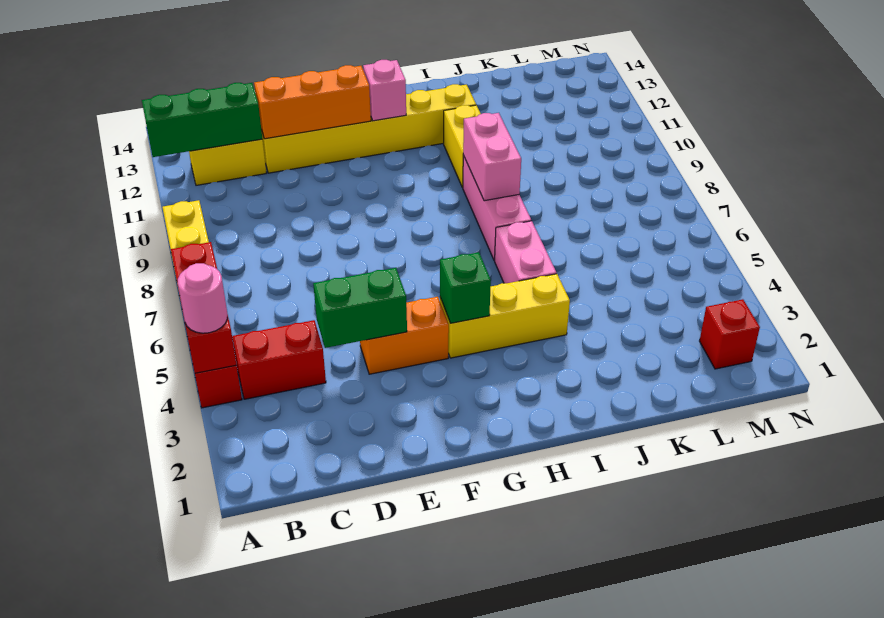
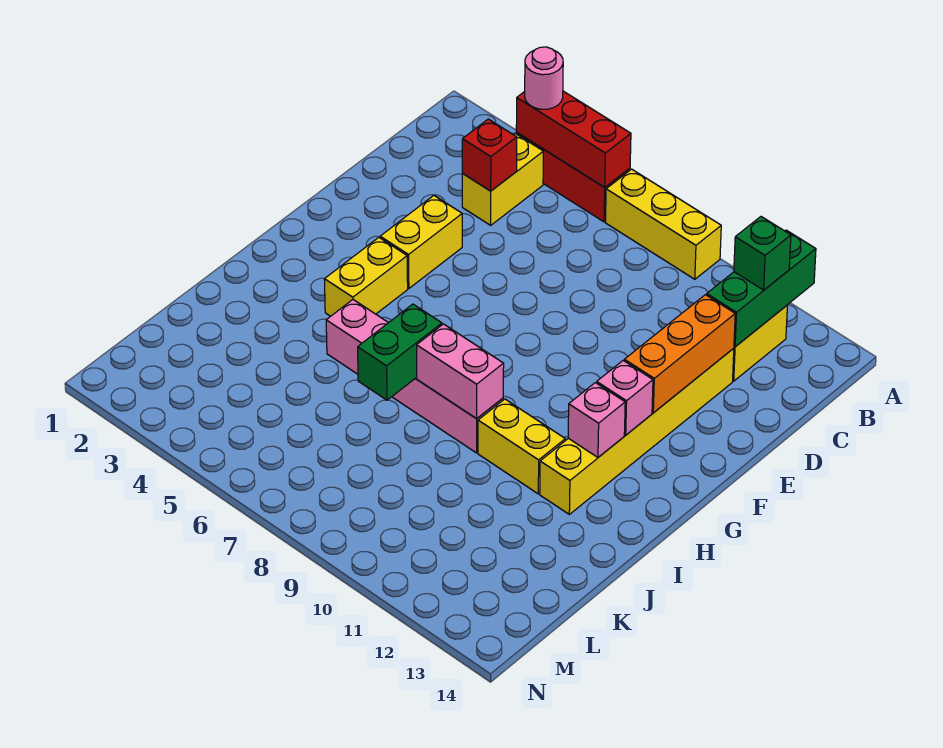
red brick B4:C4 level 1 -> yellow brick B4:C4 level 1
green brick D4:E4 level 2 -> green brick I7:J7 level 2
orange brick E4:F4 level 1 -> yellow brick E4:F4 level 1
yellow brick G4:I4 level 1 -> yellow brick G4:H4 level 1
green brick G4 level 2 -> green brick B12 level 3
none -> pink brick H12 level 2
red brick M2 level 1 -> red brick C4 level 2

